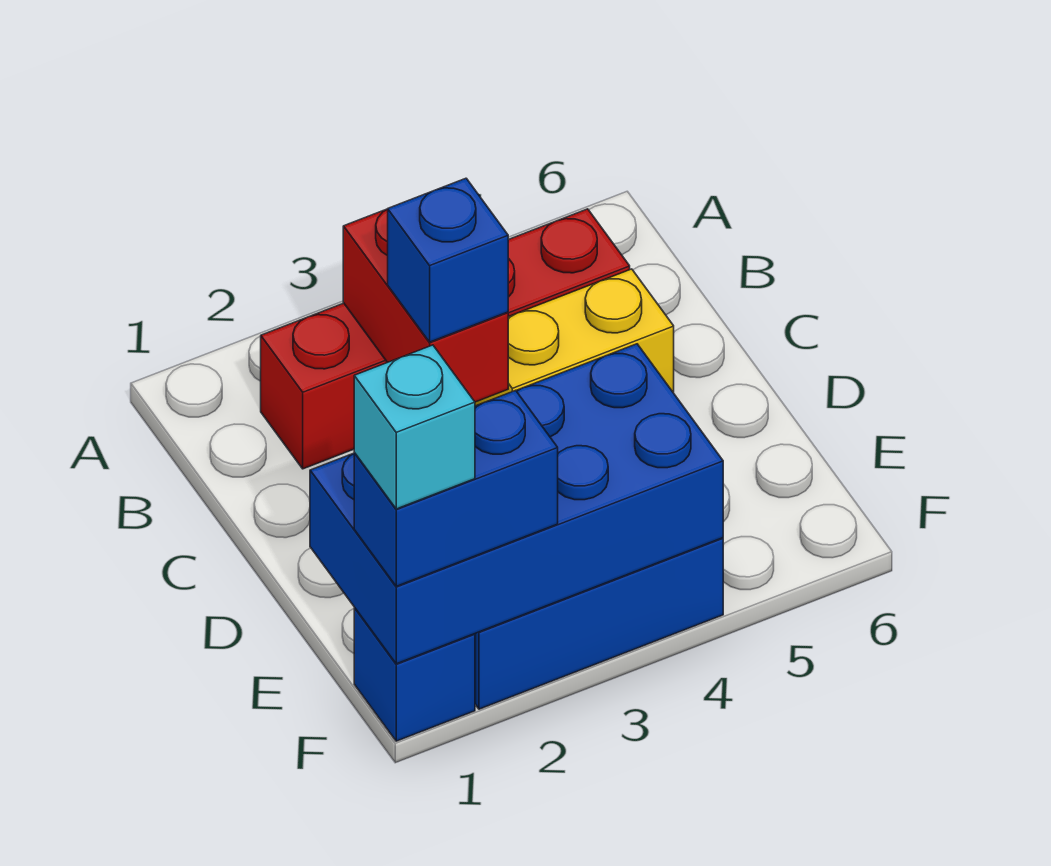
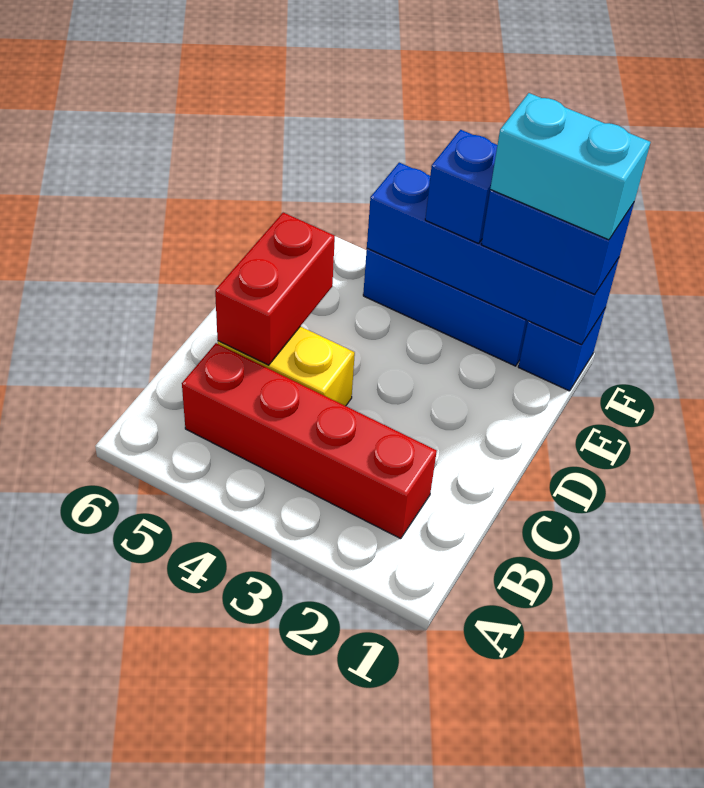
red brick B3:C3 level 2 -> red brick C5:D5 level 2
blue brick C3 level 3 -> blue brick F3 level 3
blue brick E1:F4 level 2 -> blue brick F1:F4 level 2
cyan brick F1 level 4 -> cyan brick F1:F2 level 4

